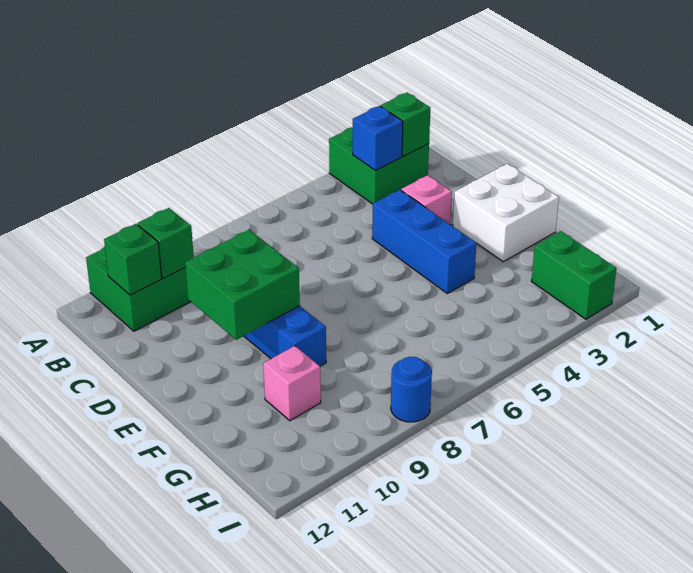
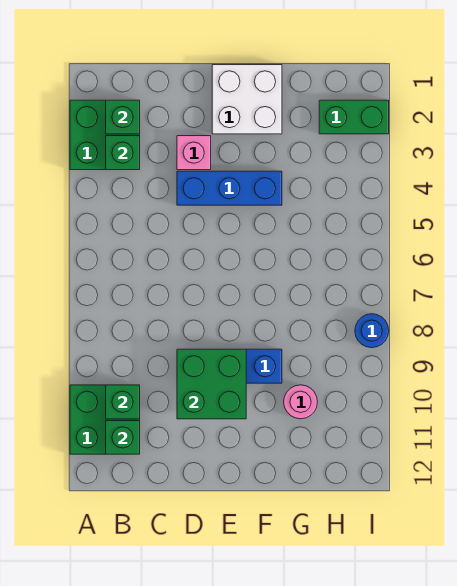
blue brick B3 level 2 -> green brick B3 level 2
pink brick G10 level 1 -> pink round brick G10 level 1

